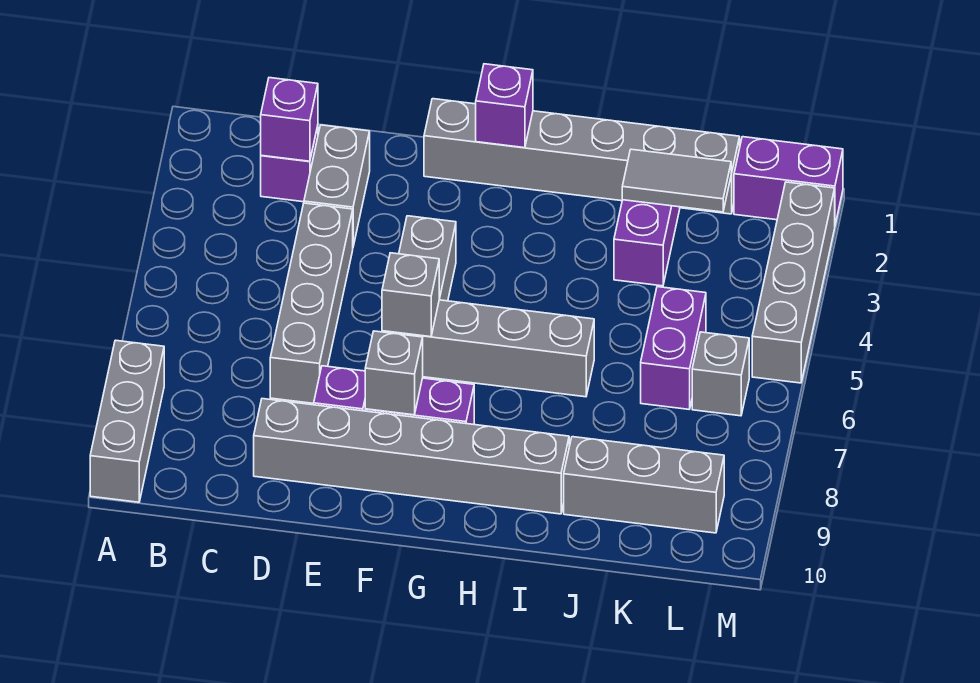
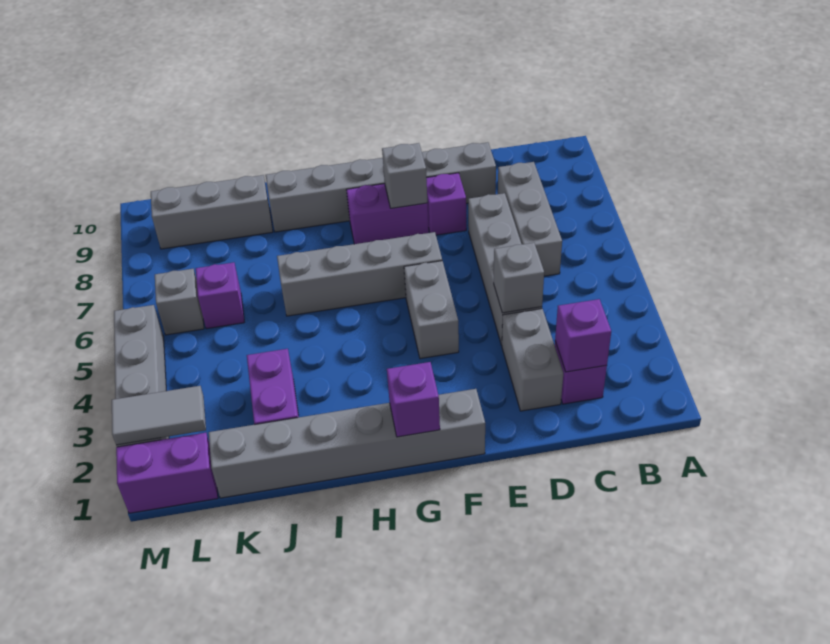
grey brick A8:A10 level 1 -> grey brick C6:C8 level 1
grey brick F6 level 2 -> grey brick D4 level 2
grey tile J2:K2 level 2 -> grey tile L2:M2 level 2
purple brick K5:K6 level 1 -> purple brick K6 level 1

